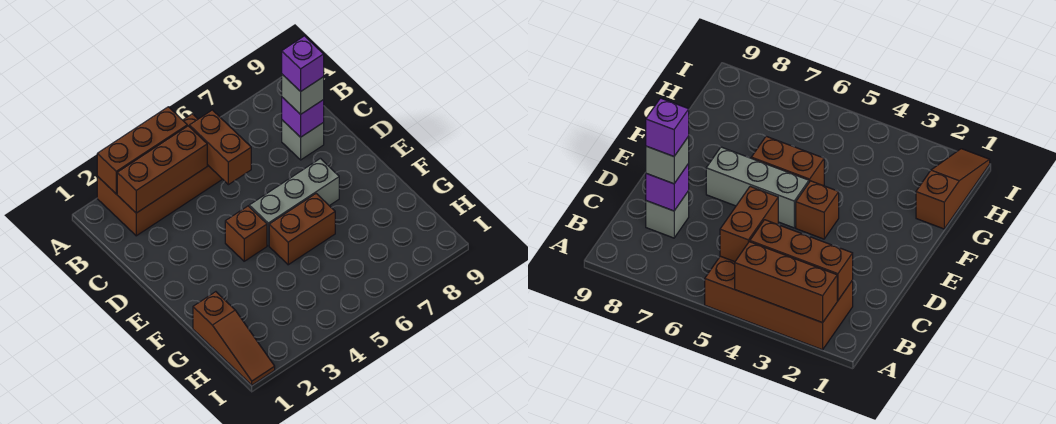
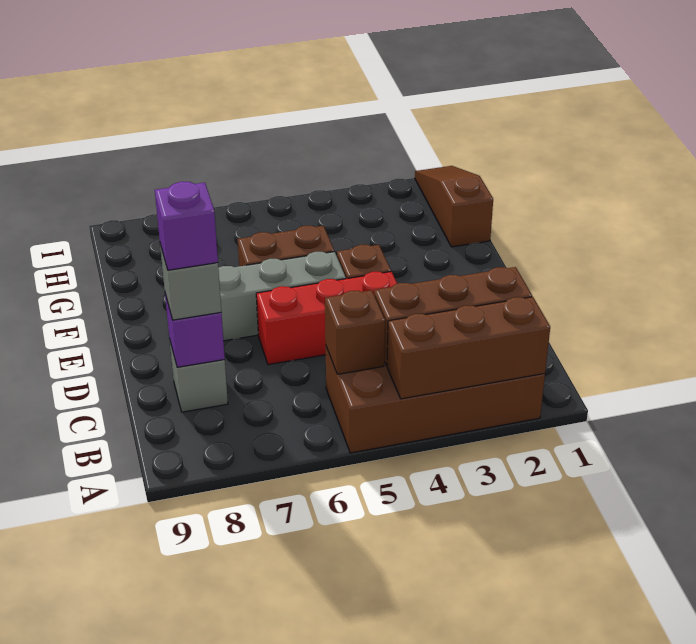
brown brick B5:C5 level 2 -> brown brick B5 level 2
none -> red brick D4:D6 level 1

